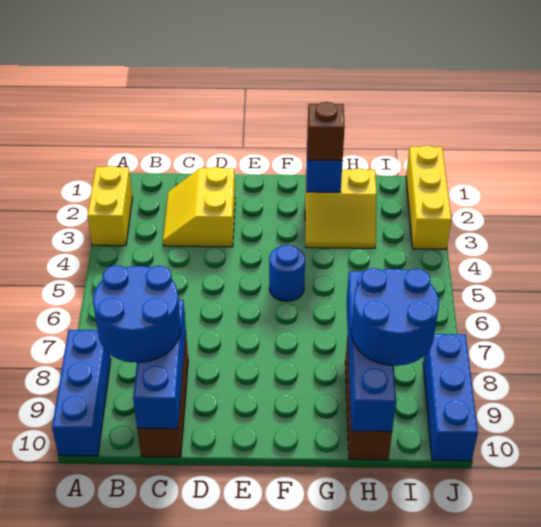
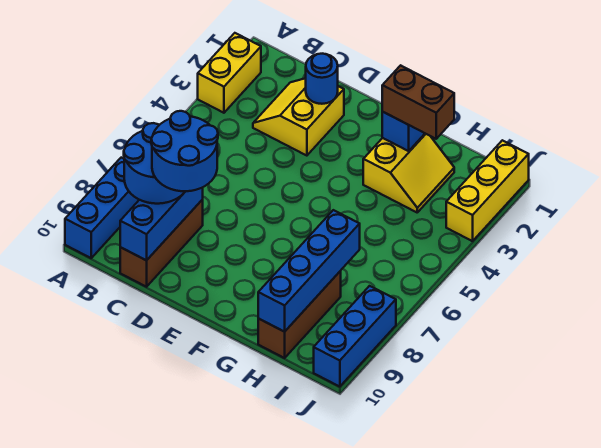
blue round brick F5 level 1 -> blue round brick D2 level 2
yellow slope G2:H3 level 1 top 2 -> yellow slope G2:H3 level 1 top G
brown brick G2 level 3 -> brown brick G2:H2 level 3
blue round brick H8:I9 level 3 -> blue round brick C8:D9 level 4

